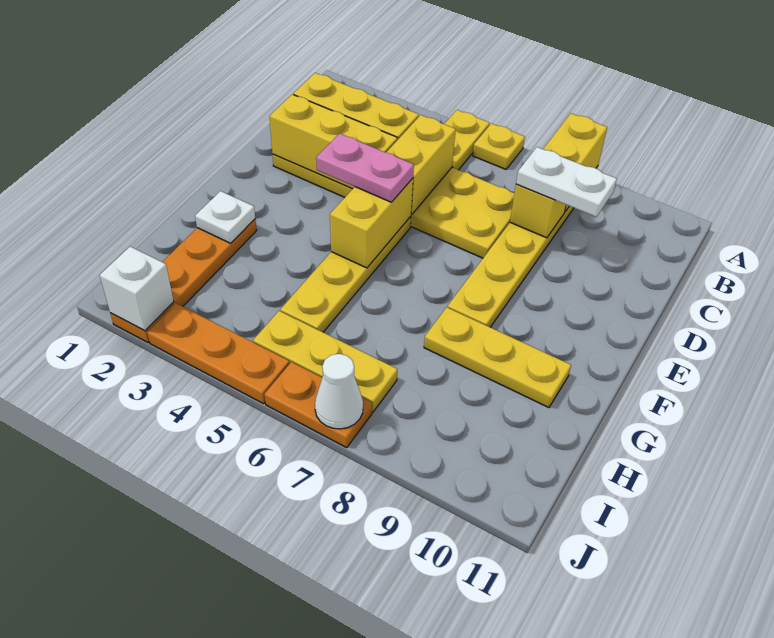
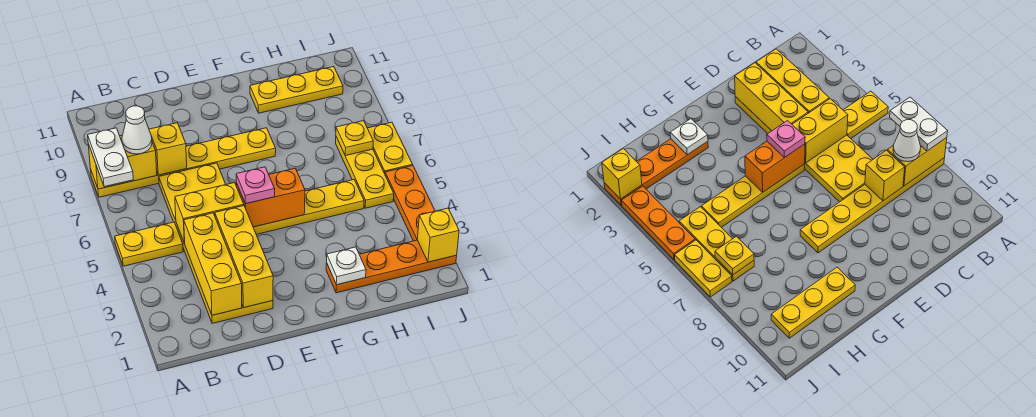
yellow plate A6 level 1 -> yellow plate I7 level 2
white plate C8:C9 level 3 -> white plate A7:A8 level 3
pink plate E4:E5 level 3 -> pink plate E5 level 3
yellow brick E5:F5 level 2 -> orange brick E5:F5 level 2
yellow plate G8:G10 level 1 -> yellow plate G10:I10 level 1
white brick J2 level 2 -> yellow brick J2 level 2
orange plate J6:J7 level 1 -> yellow plate J6:J7 level 1
white cone J7 level 2 -> white cone B8 level 3

